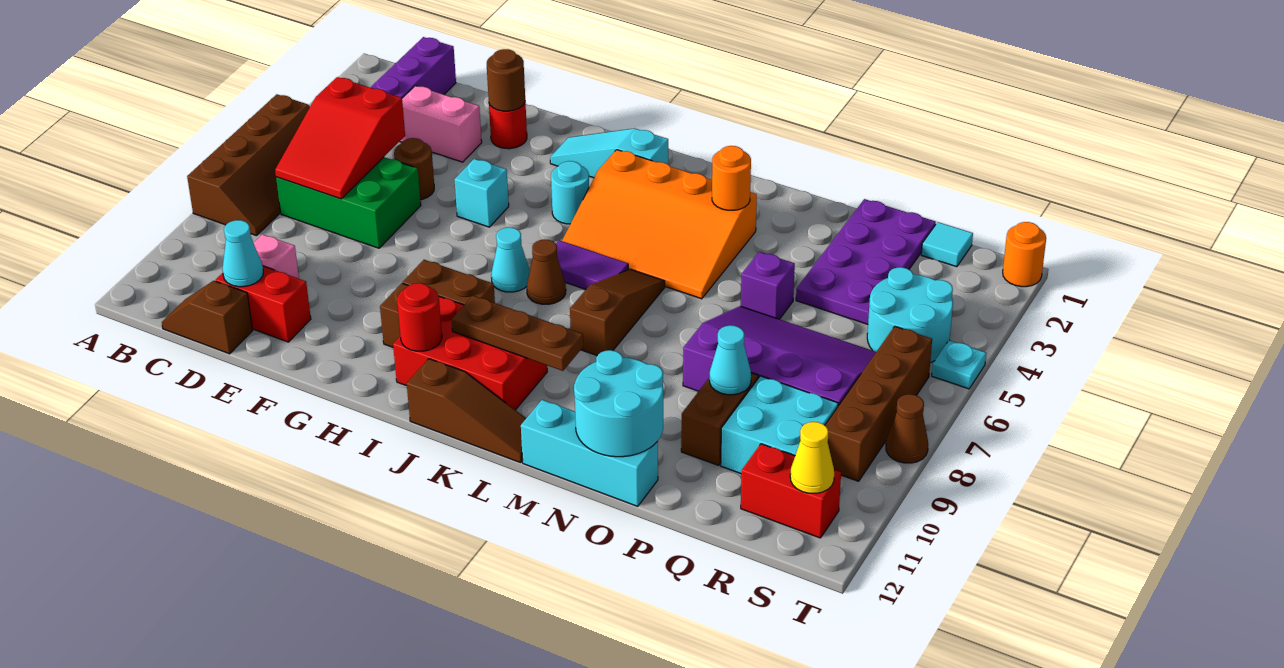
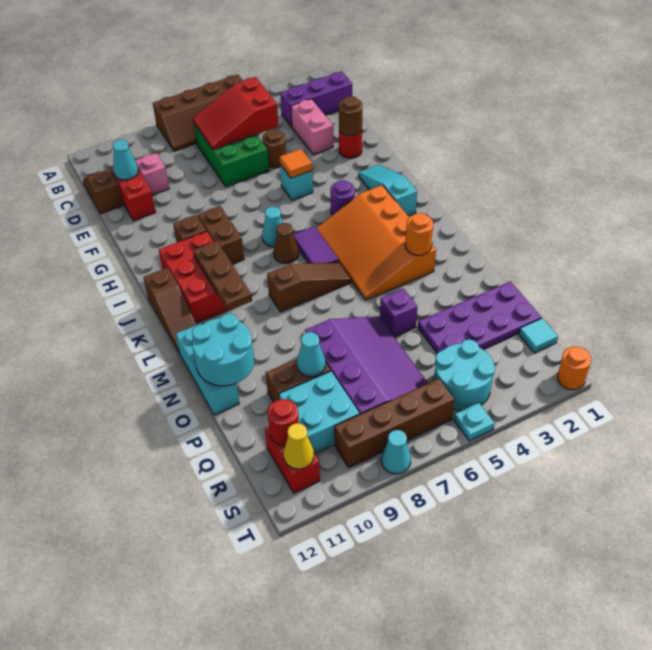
none -> orange tile G5 level 2
cyan round brick I4 level 1 -> purple round brick I4 level 1
red round brick I11 level 2 -> red round brick R11 level 2
brown cone T8 level 1 -> cyan cone T8 level 1

